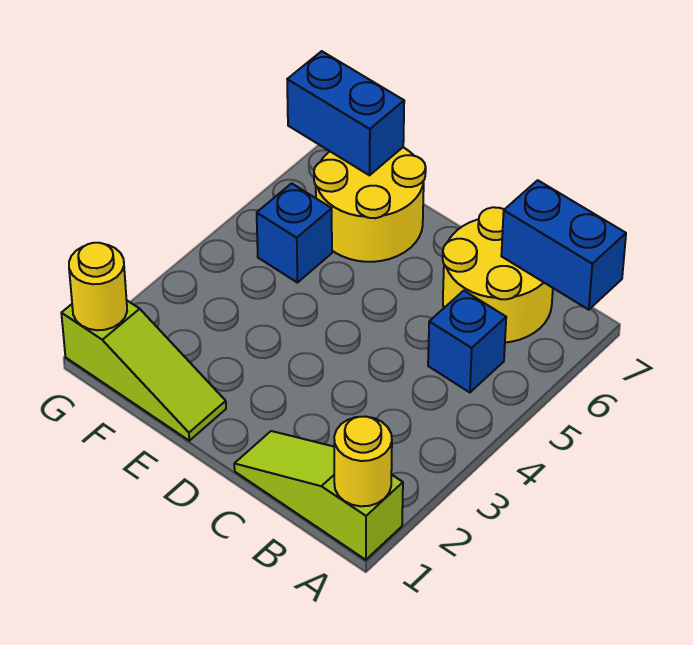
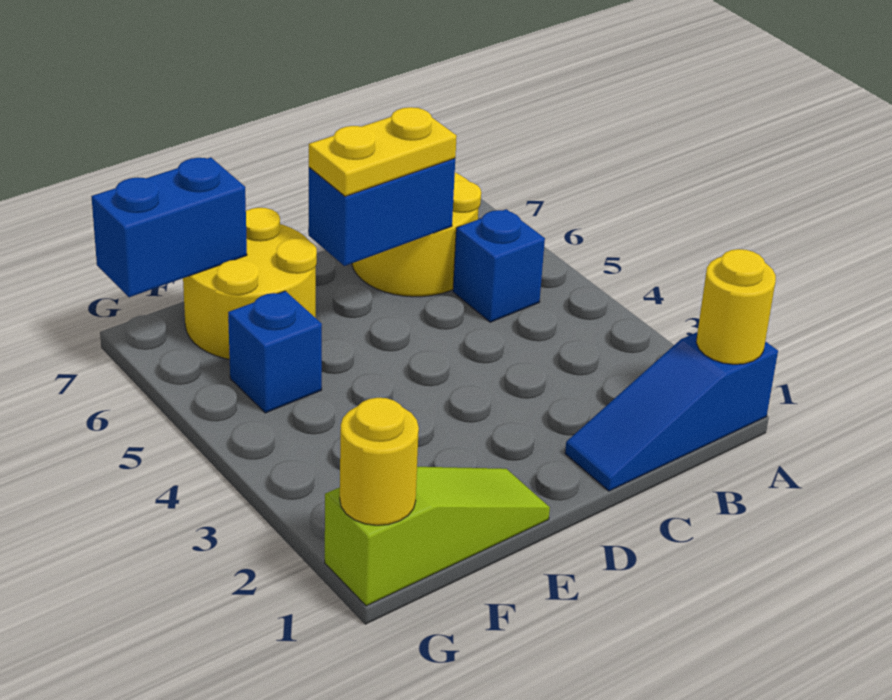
lime slope A1:C1 level 1 top A -> blue slope A1:C1 level 1 top A
blue brick A7:B7 level 2 -> blue brick C6:D6 level 2
none -> yellow plate C6:D6 level 3

